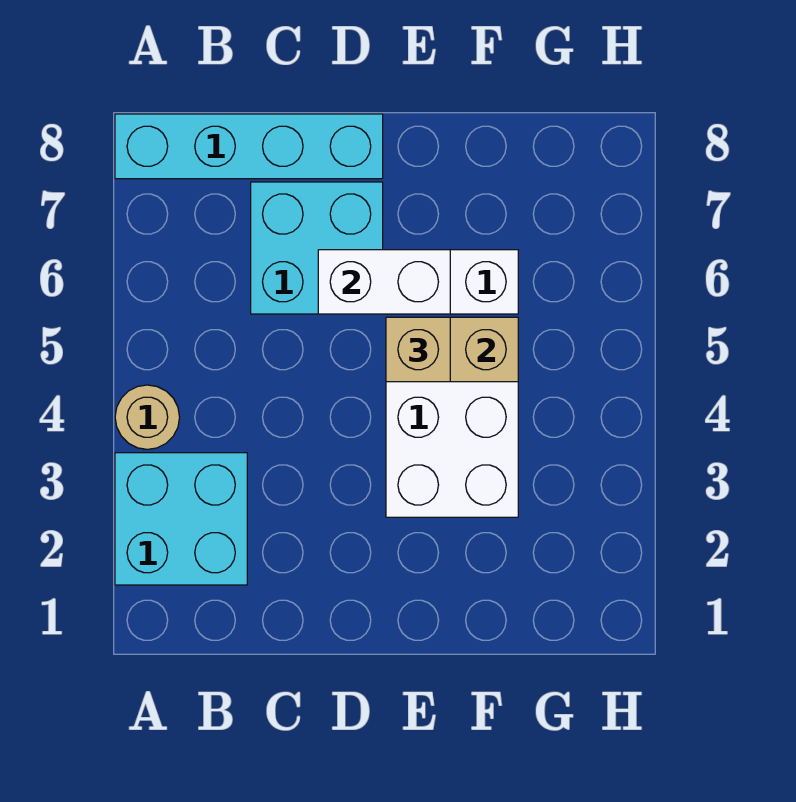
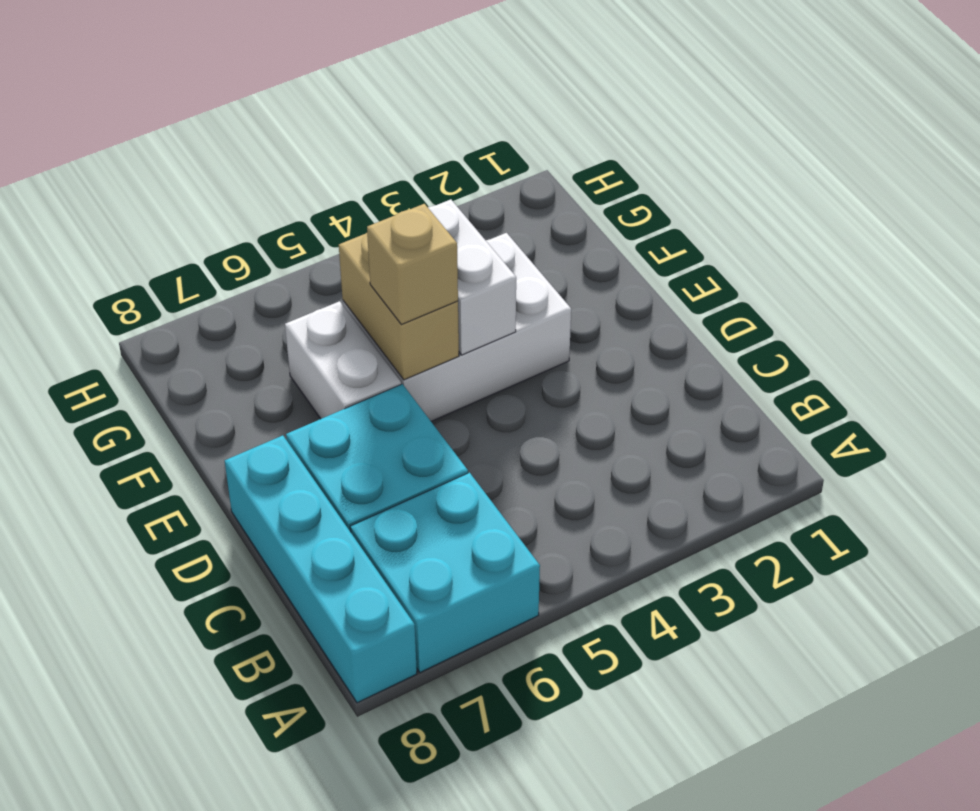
cyan brick A2:B3 level 1 -> cyan brick A6:B7 level 1
tan round brick A4 level 1 -> none
white brick D6:E6 level 2 -> white brick E4:F4 level 2

